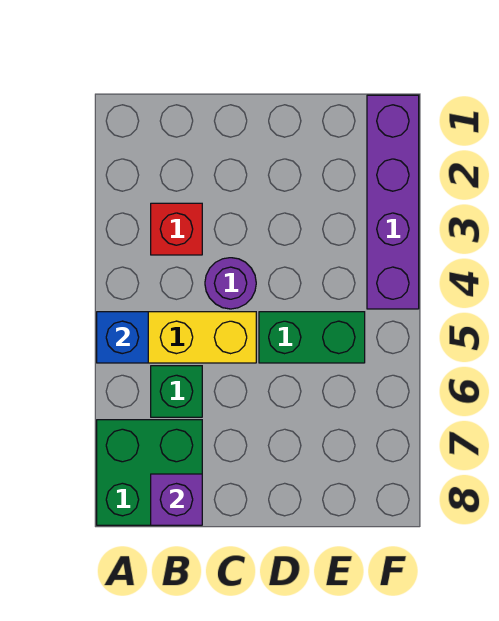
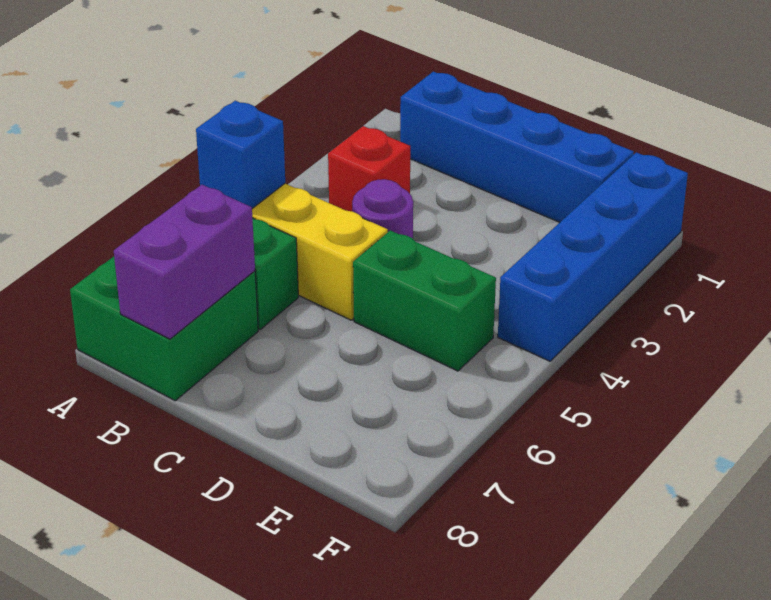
none -> blue brick B1:E1 level 1
purple brick B8 level 2 -> purple brick B7:B8 level 2
purple brick F1:F4 level 1 -> blue brick F1:F4 level 1

